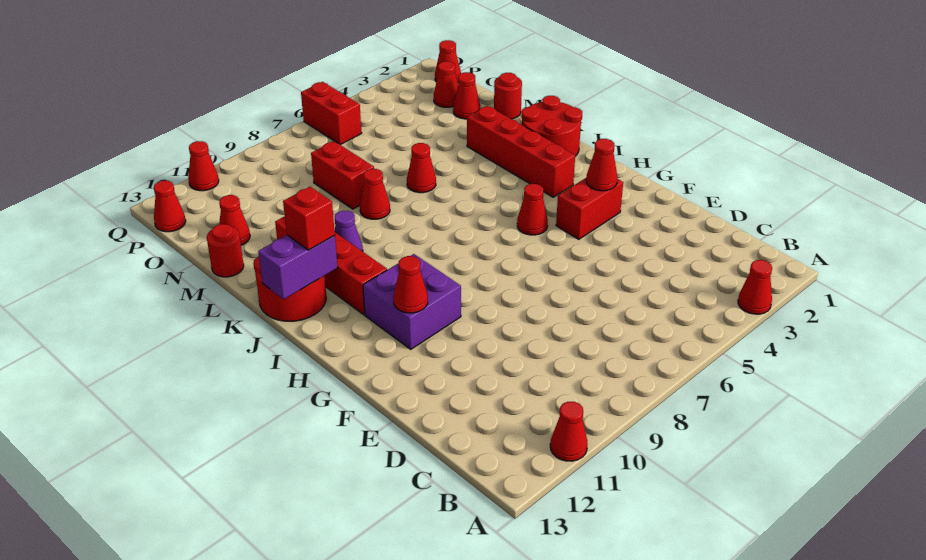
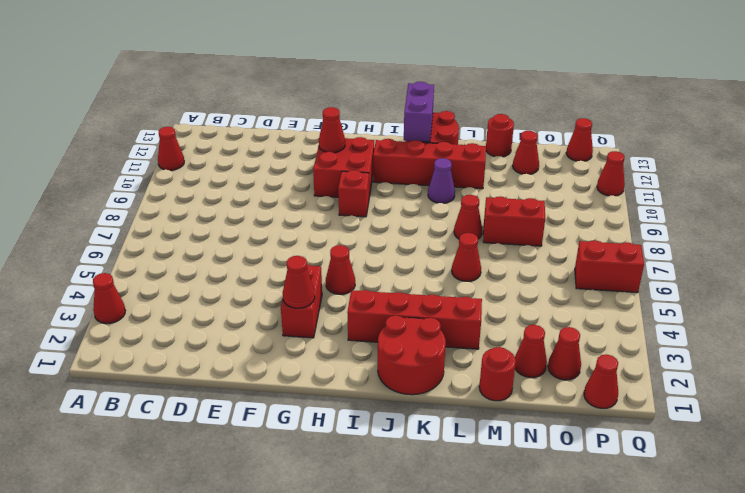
purple brick G10:H11 level 1 -> red brick G10:H11 level 1
red brick J12 level 3 -> red brick H9 level 1

